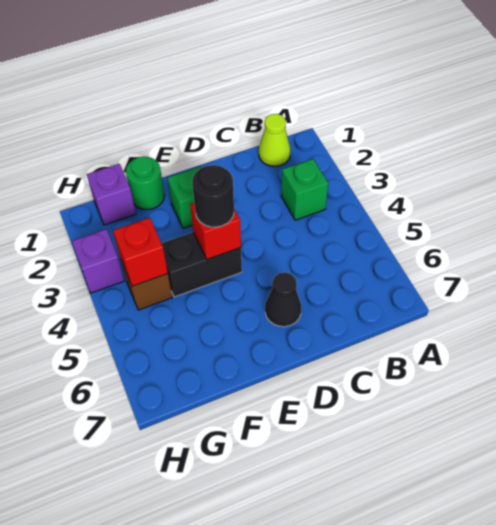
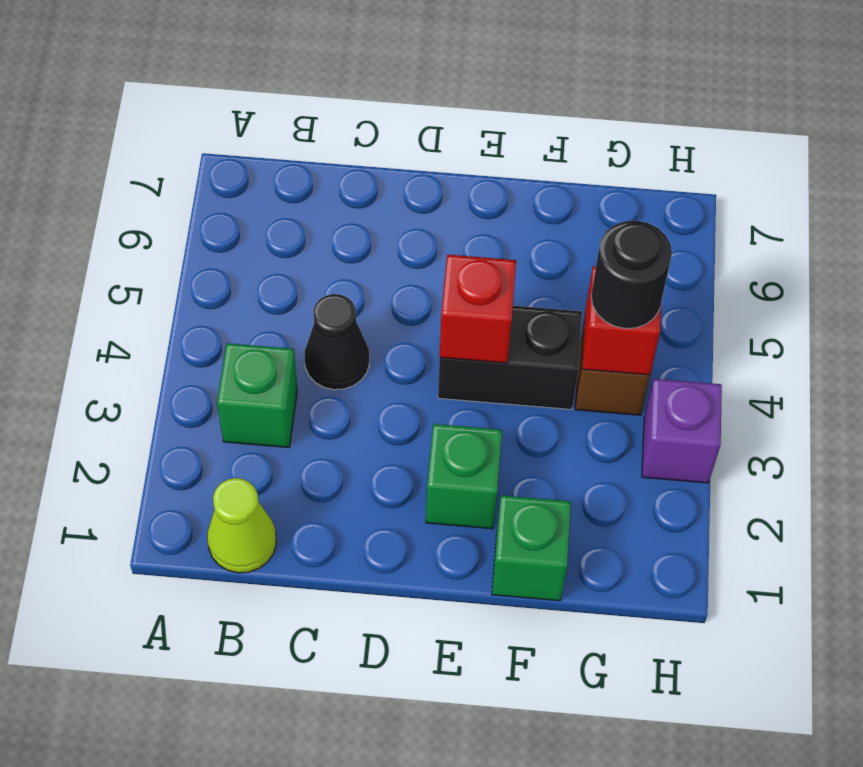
black cone D6 level 1 -> black cone C4 level 1
black round brick E4 level 3 -> black round brick G4 level 3
green round brick F1 level 1 -> green brick F1 level 1
purple brick G1 level 1 -> none

